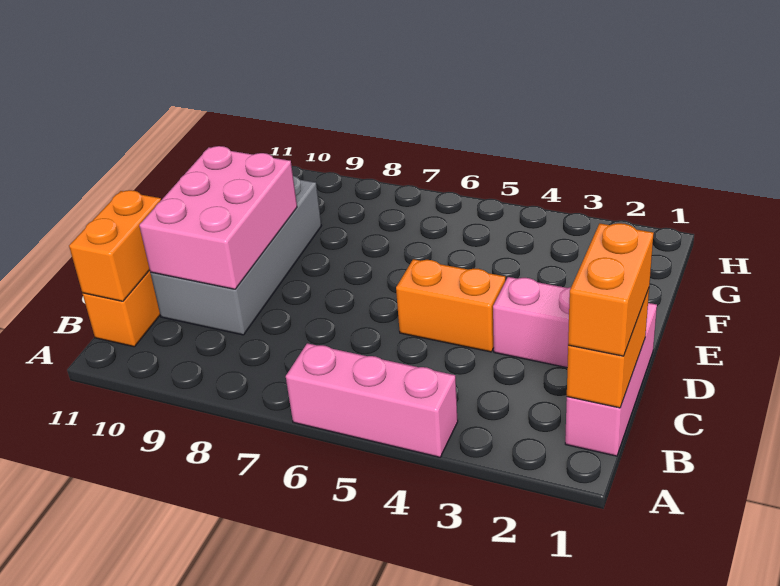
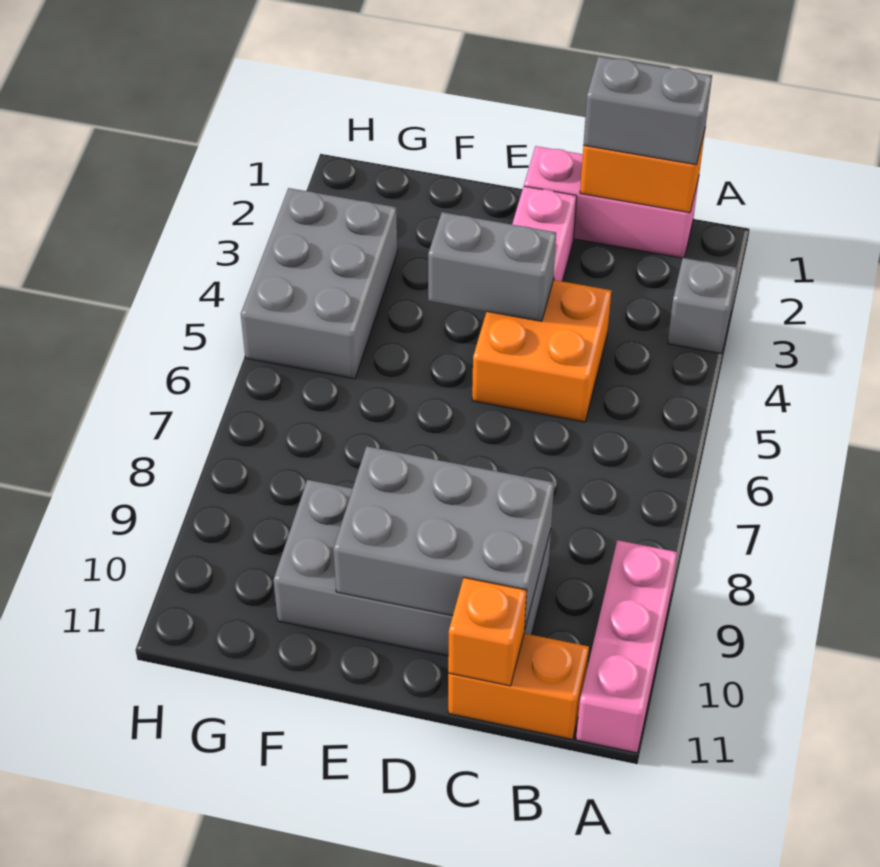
none -> grey brick A3 level 1
pink brick A4:A6 level 1 -> pink brick A9:A11 level 1
orange brick B1:C1 level 3 -> grey brick B1:C1 level 3
orange brick B11:C11 level 2 -> orange brick C11 level 2
pink brick C9:E10 level 2 -> grey brick C9:E10 level 2
orange brick D4:D5 level 1 -> orange brick C4:D5 level 1
none -> grey brick D4:E4 level 2
none -> grey brick G3:H5 level 1

